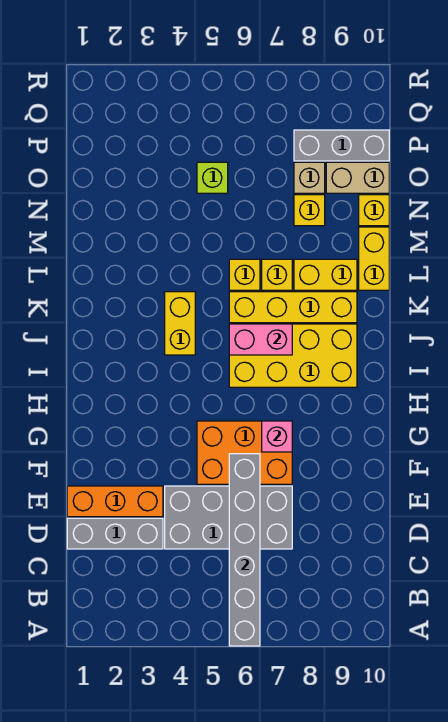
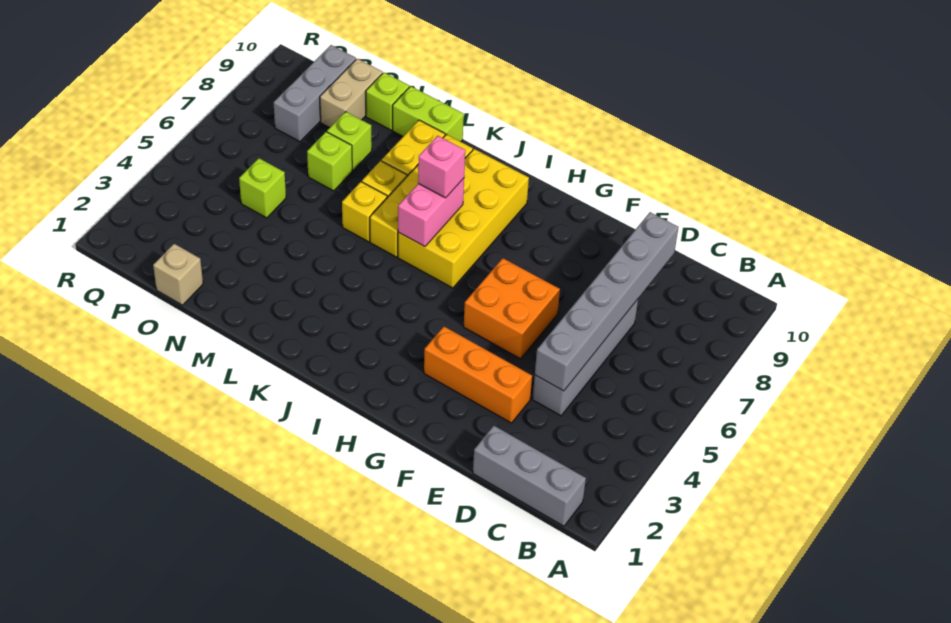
grey brick A6:F6 level 2 -> grey brick D4:D9 level 2
grey brick D1:D3 level 1 -> grey brick B1:D1 level 1
grey brick D4:E7 level 1 -> grey brick D4:D7 level 1
orange brick E1:E3 level 1 -> orange brick E3:G3 level 1
orange brick F5:G7 level 1 -> orange brick F5:G6 level 1
pink brick G7 level 2 -> pink brick J7 level 3
yellow brick J4:K4 level 1 -> none
yellow brick L10:M10 level 1 -> lime brick L10:M10 level 1
none -> lime brick N7 level 1
yellow brick N8 level 1 -> lime brick N8 level 1
yellow brick N10 level 1 -> lime brick N10 level 1
tan brick O8 level 1 -> tan brick O1 level 1

